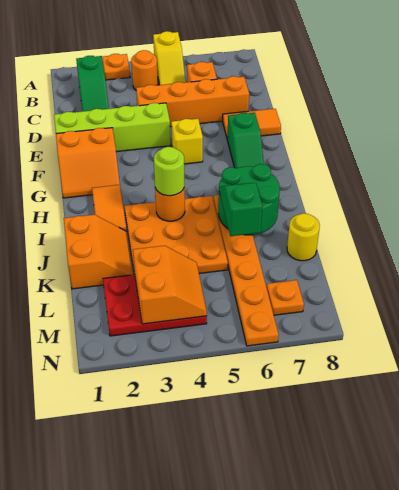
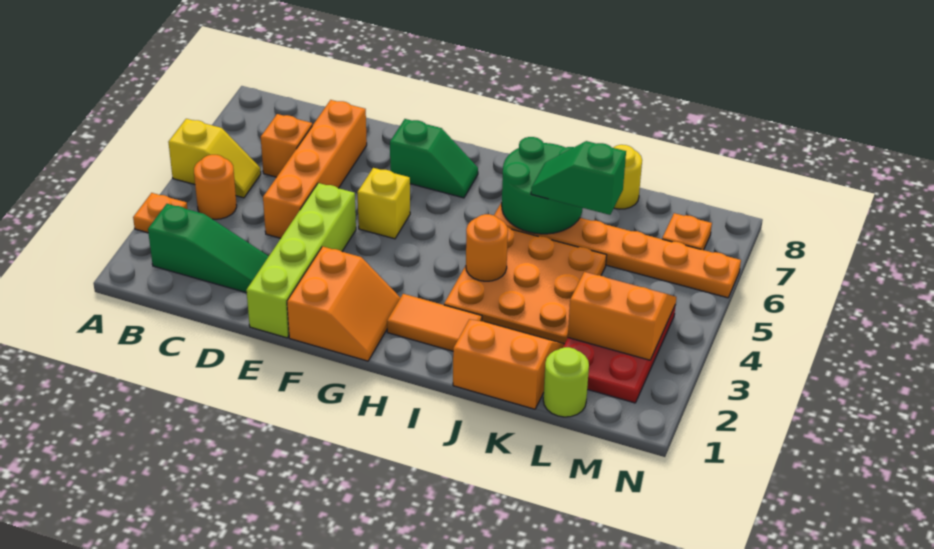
orange tile E7:E8 level 1 -> none
lime round brick I4 level 3 -> lime round brick L1 level 1

